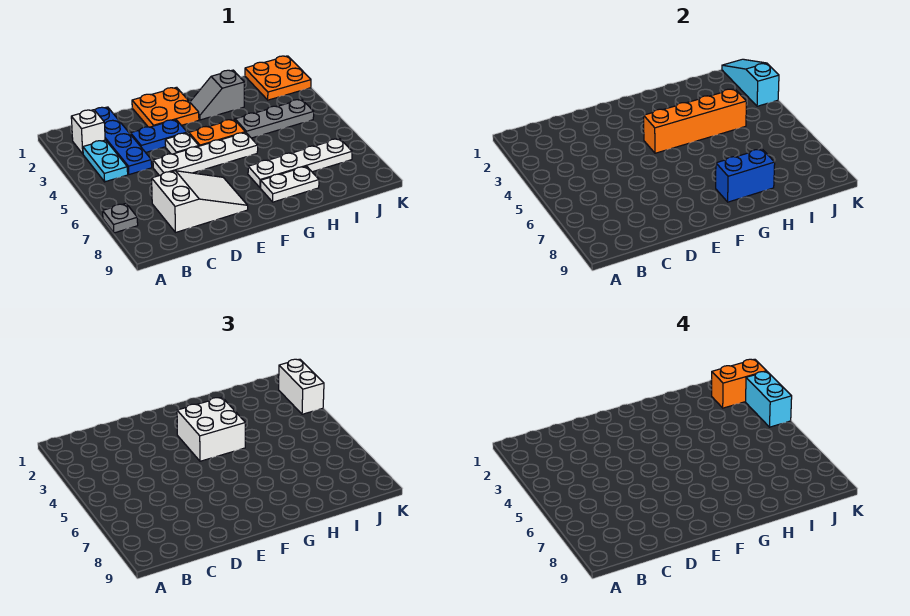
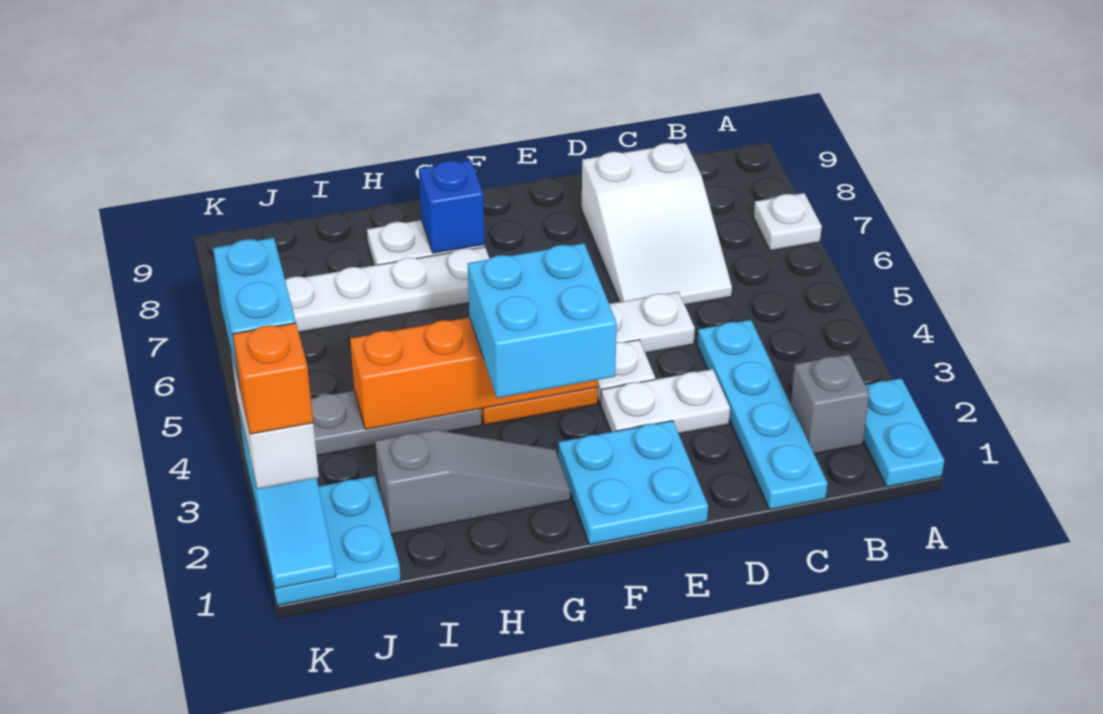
grey plate A7 level 1 -> white plate A7 level 1
white brick B2 level 1 -> grey brick B2 level 1
cyan plate B3:B4 level 1 -> cyan plate A1:A2 level 1
blue plate C1:C4 level 1 -> cyan plate C1:C4 level 1
white slope C7:E8 level 1 top C -> white slope C6:D8 level 1 top 8
blue plate D3:E3 level 1 -> white plate D3:E3 level 1
orange plate E1:F2 level 1 -> cyan plate E1:F2 level 1
white brick F3:G4 level 3 -> cyan brick F3:G4 level 3
grey slope G2:H2 level 1 top H -> grey slope G2:I2 level 1 top I
blue brick G8:H8 level 2 -> blue brick G8 level 2
orange plate J1:K2 level 1 -> cyan plate J1:K2 level 1
orange brick J2:K2 level 4 -> orange brick K2 level 4

